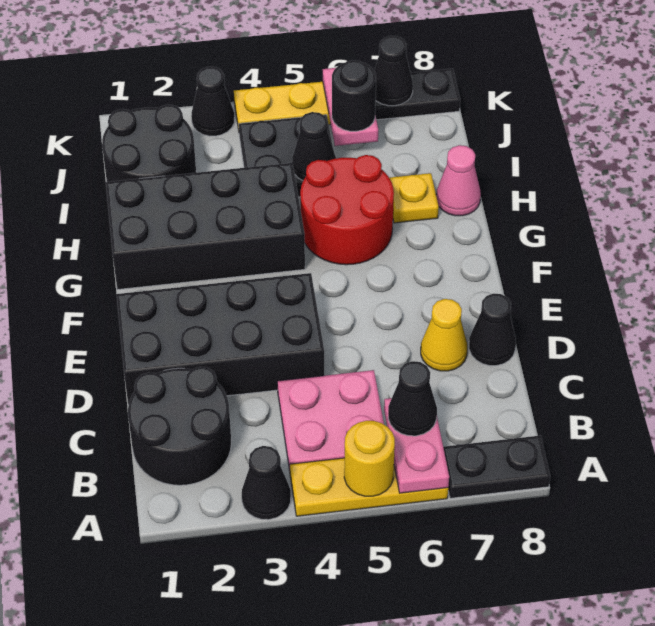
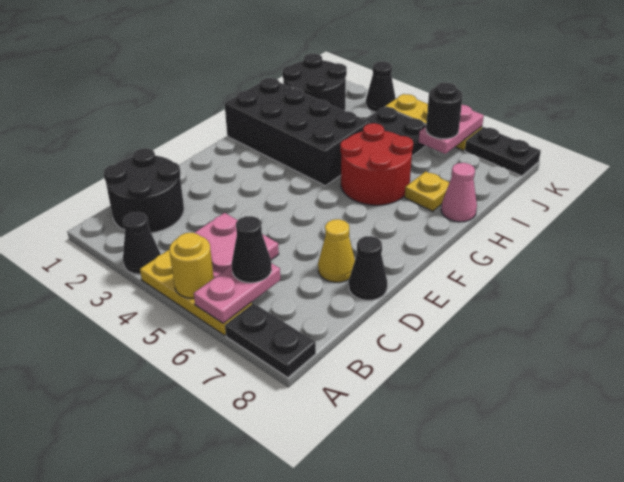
black brick D1:E4 level 1 -> none
black cone I5 level 2 -> none
black cone K7 level 2 -> none

